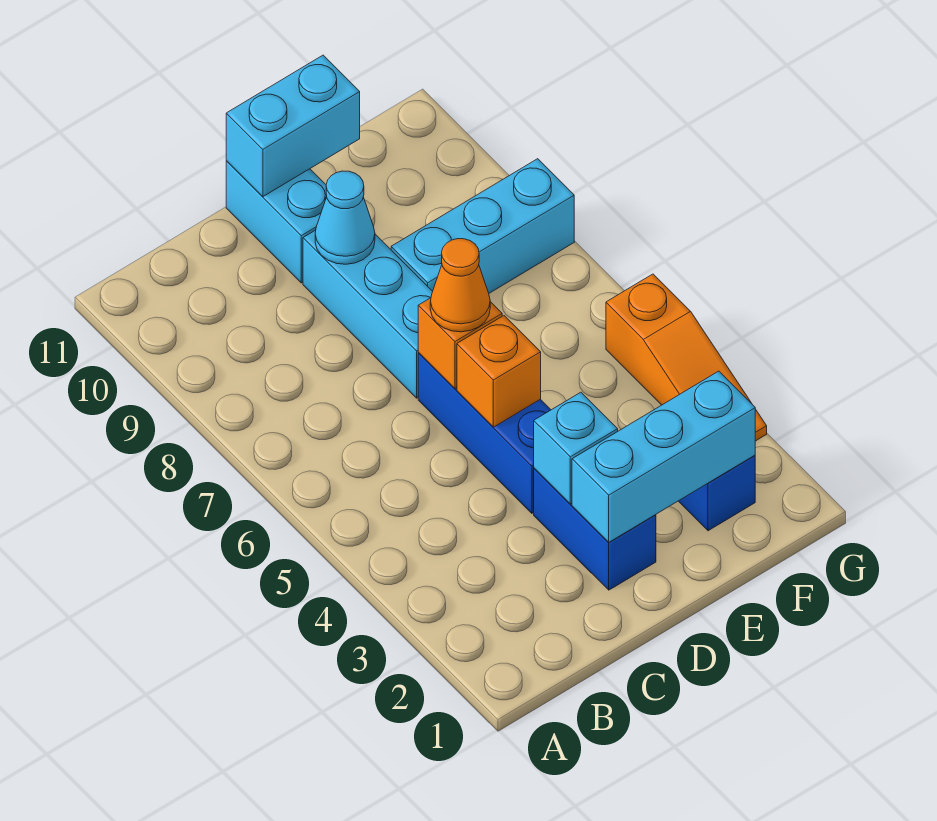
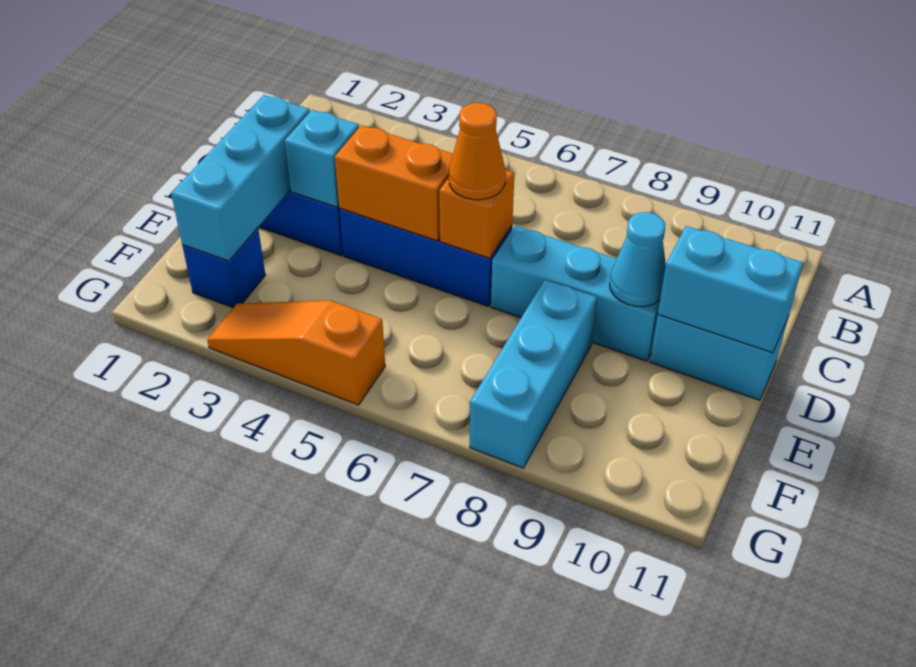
orange brick D5 level 2 -> orange brick D4:D5 level 2
cyan brick D11:E11 level 2 -> cyan brick D10:D11 level 2

